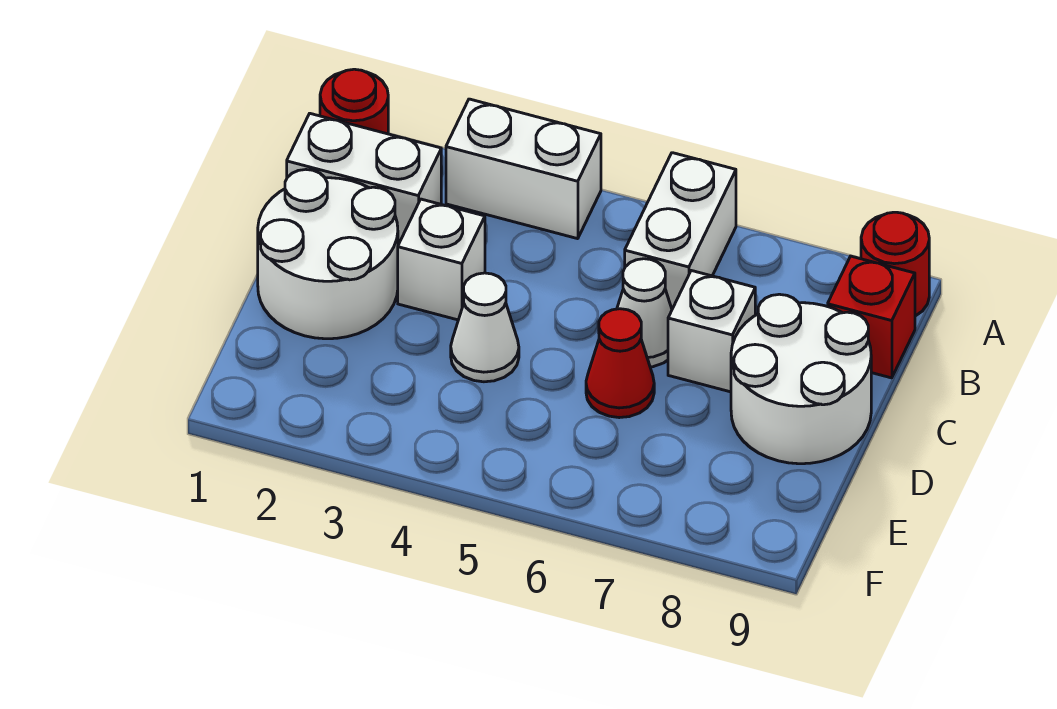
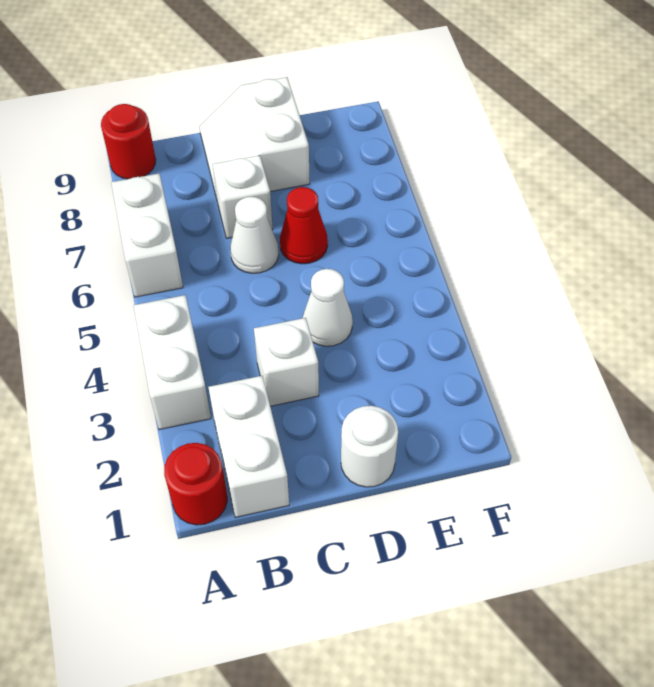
white brick A6:B6 level 1 -> white brick A6:A7 level 1
red brick B9 level 1 -> none
white round brick C1:D2 level 1 -> white round brick D1 level 1
white round brick C8:D9 level 1 -> white slope C8:D9 level 1 top D

